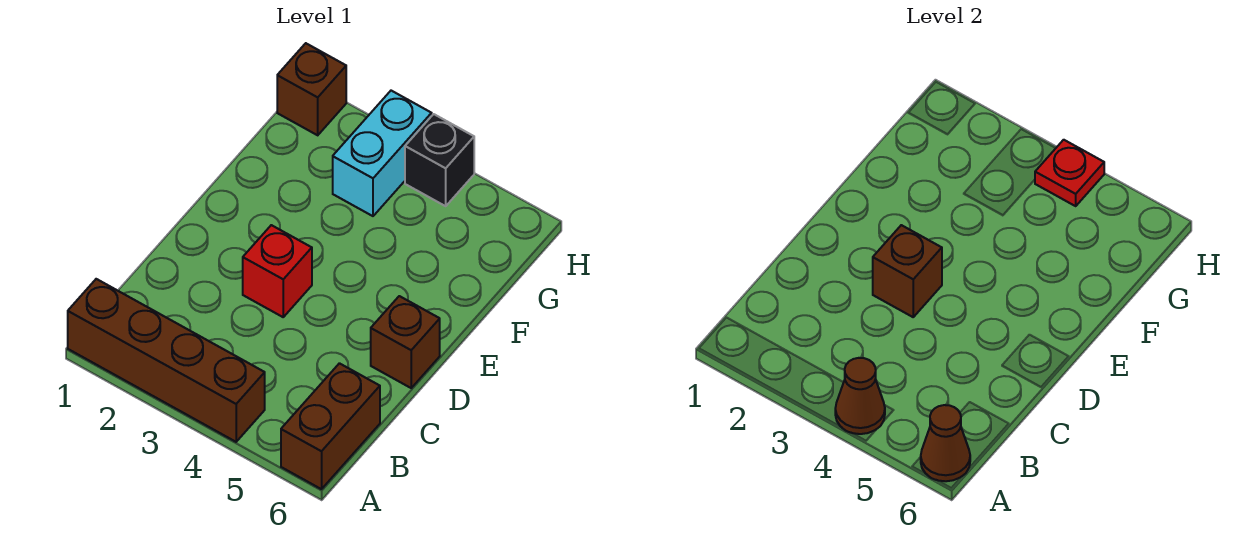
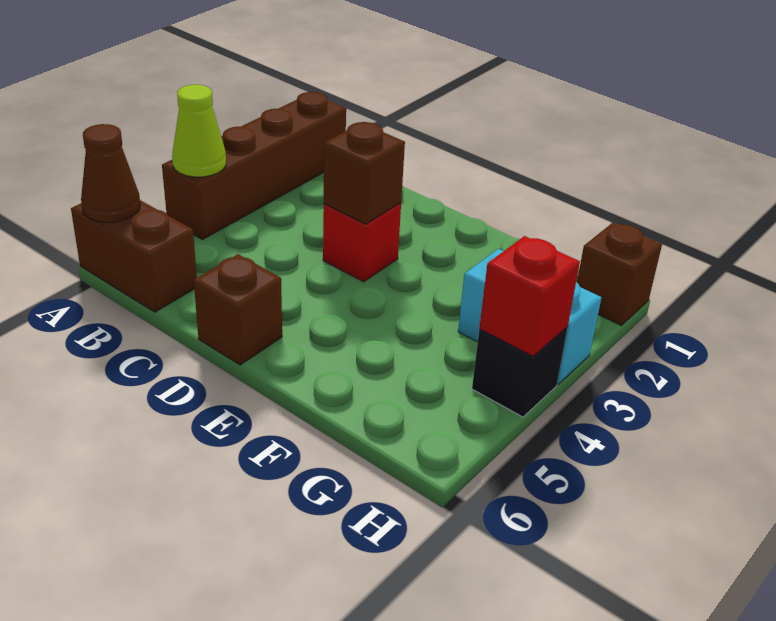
brown cone A4 level 2 -> lime cone A4 level 2
red plate H4 level 2 -> red brick H4 level 2

